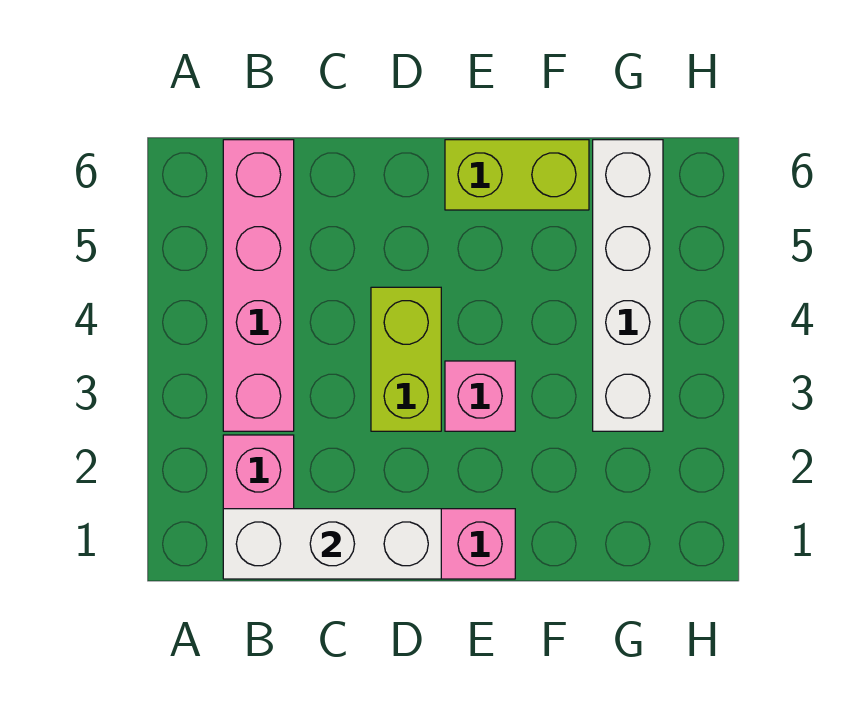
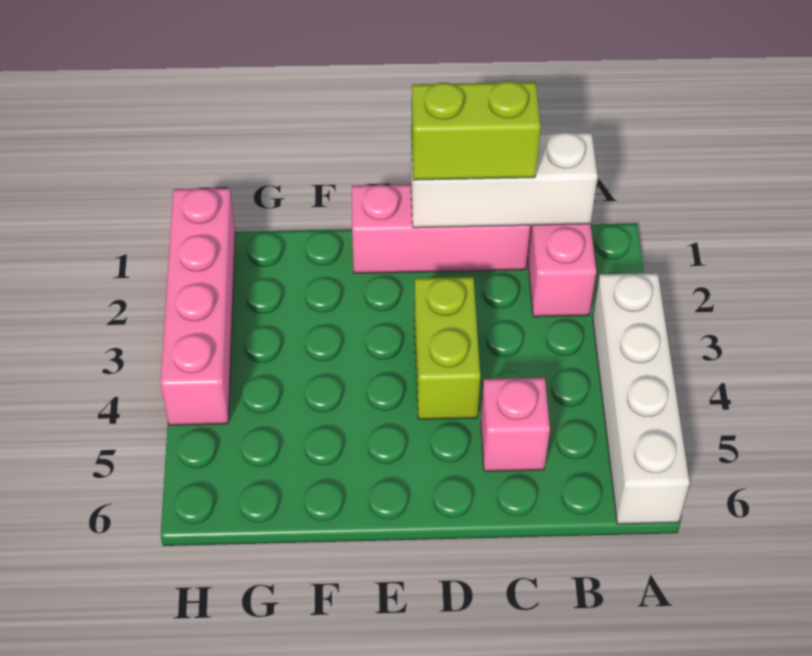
pink brick B3:B6 level 1 -> pink brick H1:H4 level 1
pink brick E3 level 1 -> pink brick C5 level 1
lime brick E6:F6 level 1 -> lime brick C1:D1 level 3
white brick G3:G6 level 1 -> white brick A3:A6 level 1

